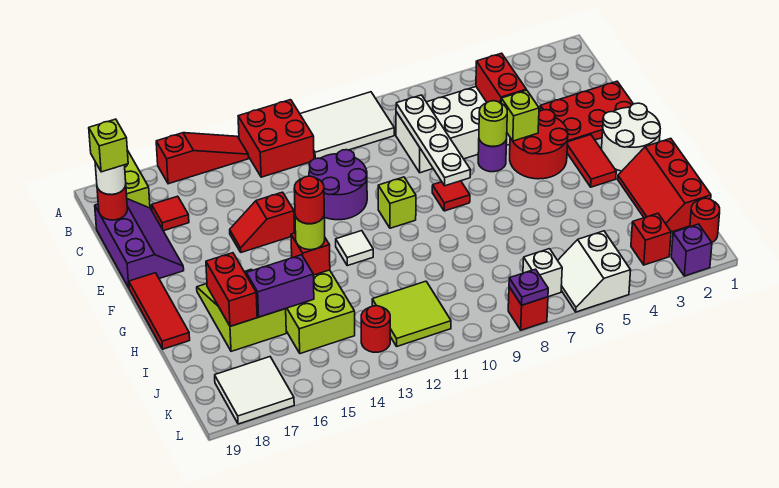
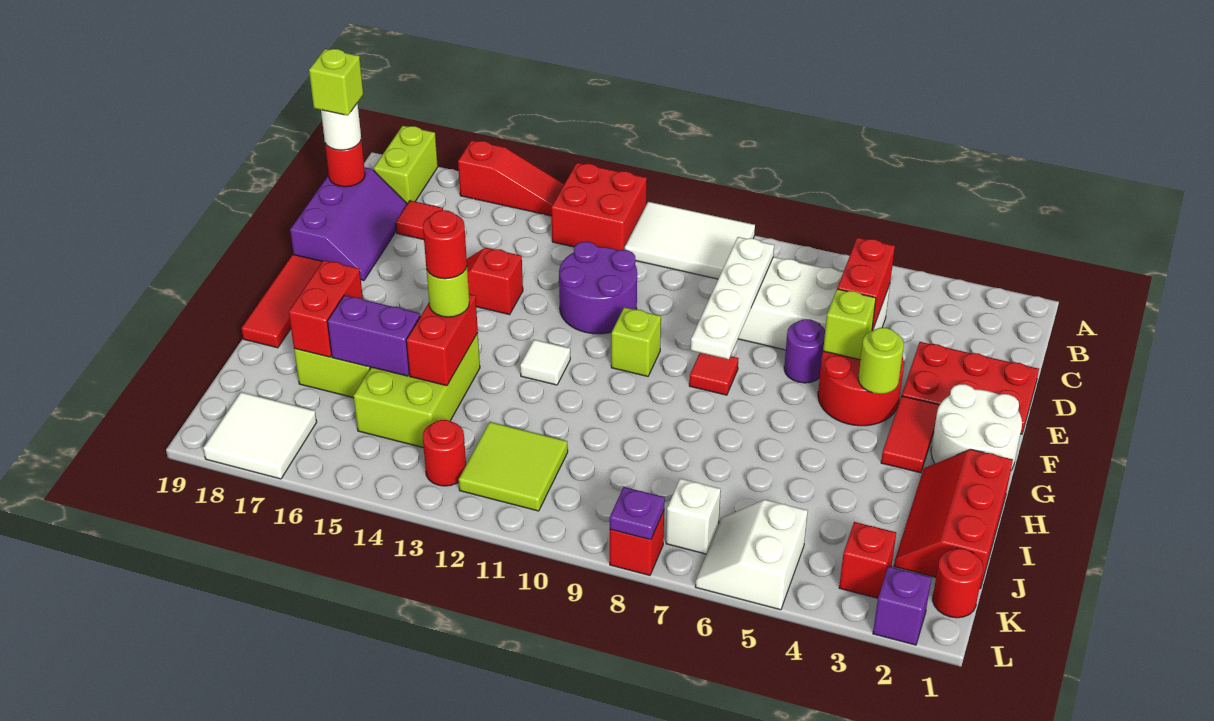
lime round brick E6 level 2 -> lime round brick F4 level 2
red brick H14 level 2 -> red brick H14:I14 level 2

